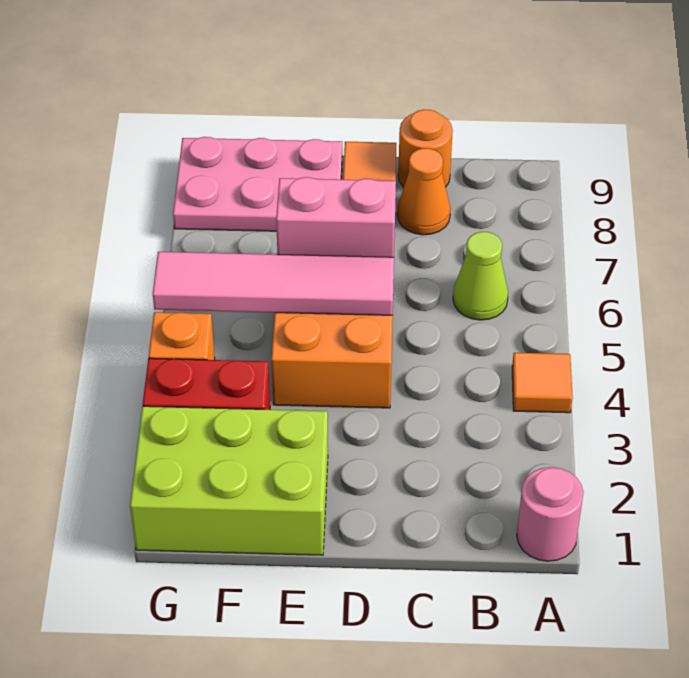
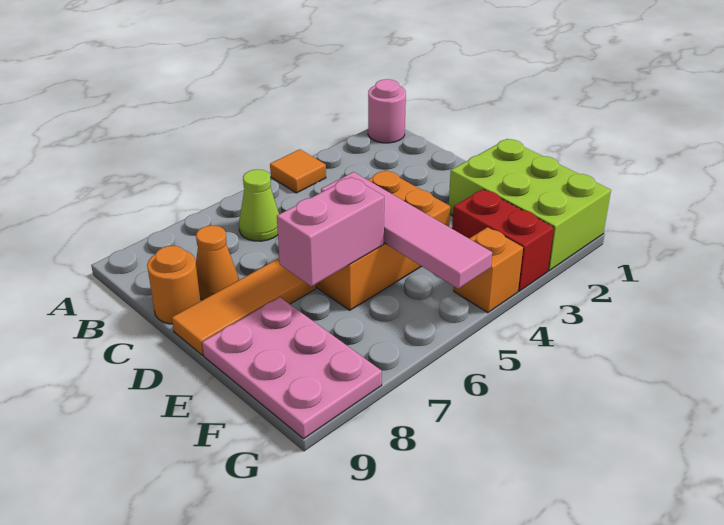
pink brick D6:E6 level 2 -> pink brick E6:E7 level 2

